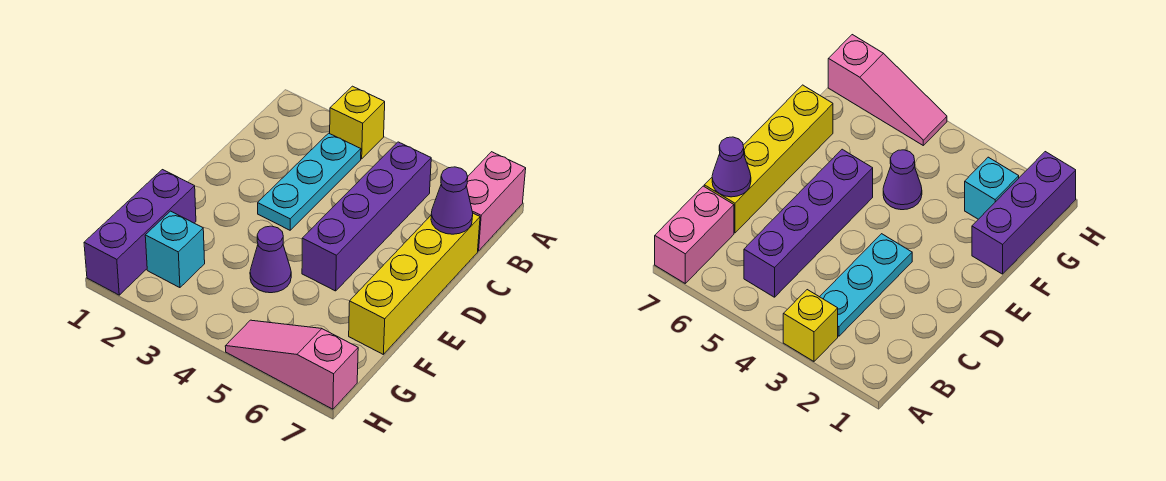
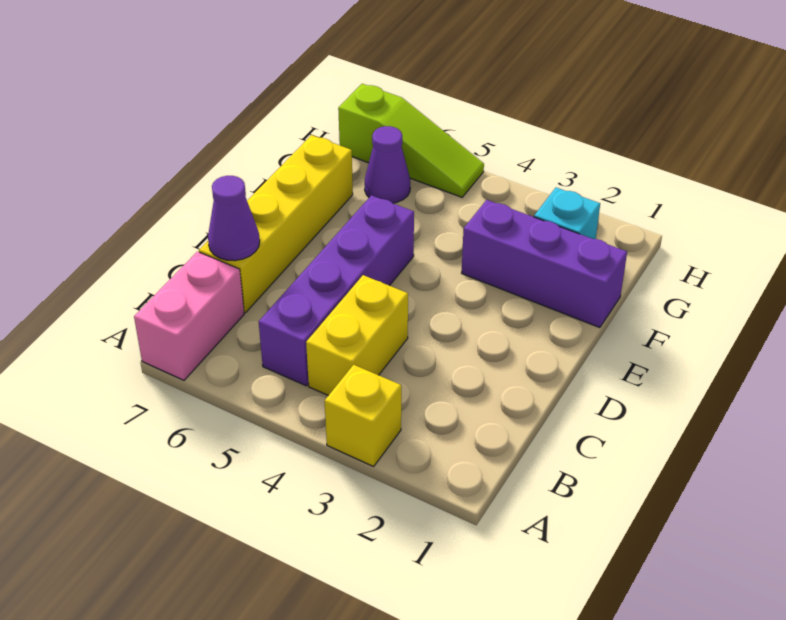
cyan plate B3:D3 level 1 -> none
none -> yellow brick B4:C4 level 1
purple brick F1:H1 level 1 -> purple brick F1:F3 level 1
purple cone F4 level 1 -> purple cone G6 level 1
pink slope H5:H7 level 1 top 7 -> lime slope H5:H7 level 1 top 7

